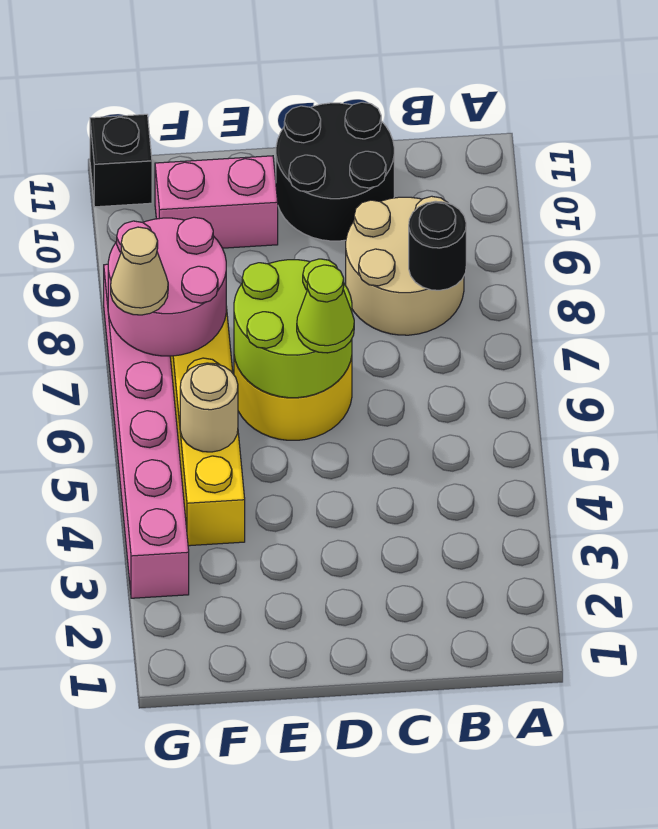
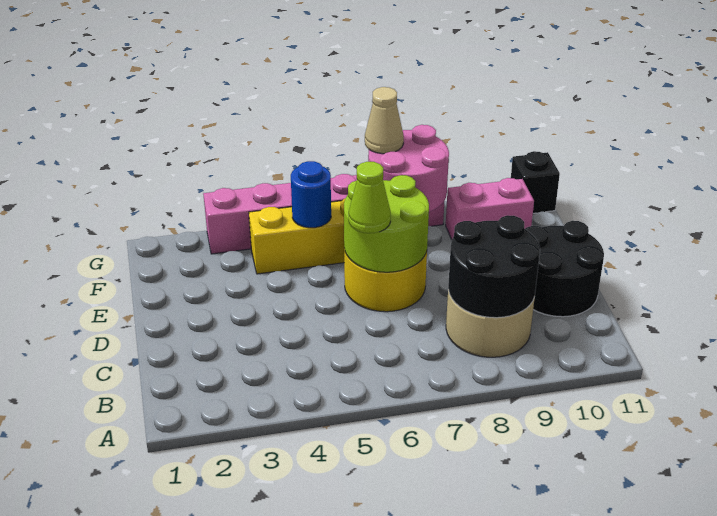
black round brick B8 level 2 -> black round brick B8:C9 level 2
pink brick E10:F10 level 1 -> pink brick F9:F10 level 1
tan round brick F5 level 2 -> blue round brick F5 level 2

